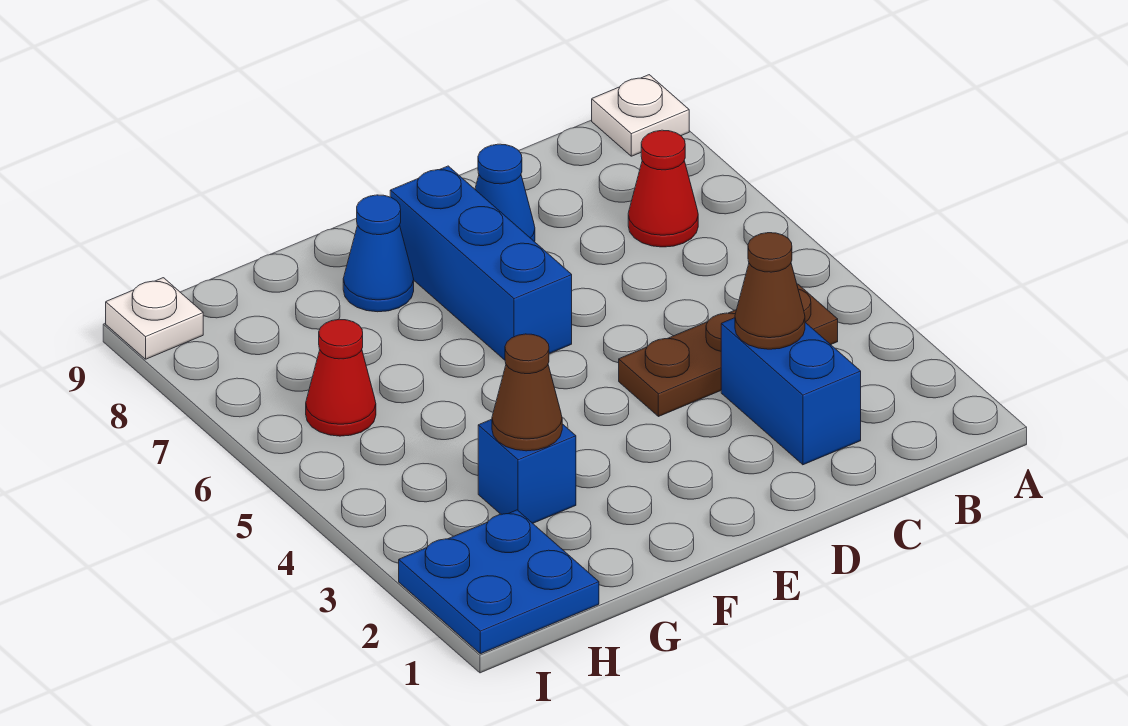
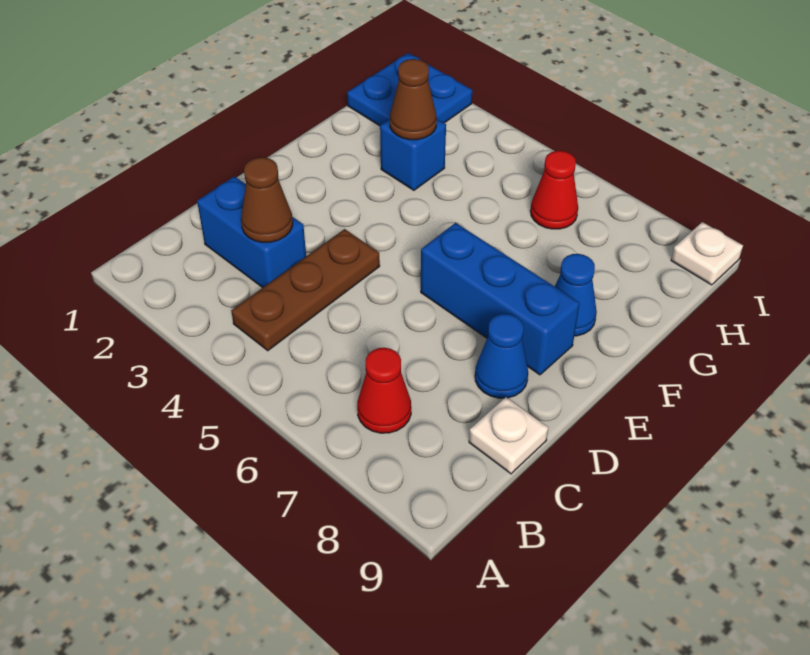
white plate A9 level 1 -> white plate C9 level 1

